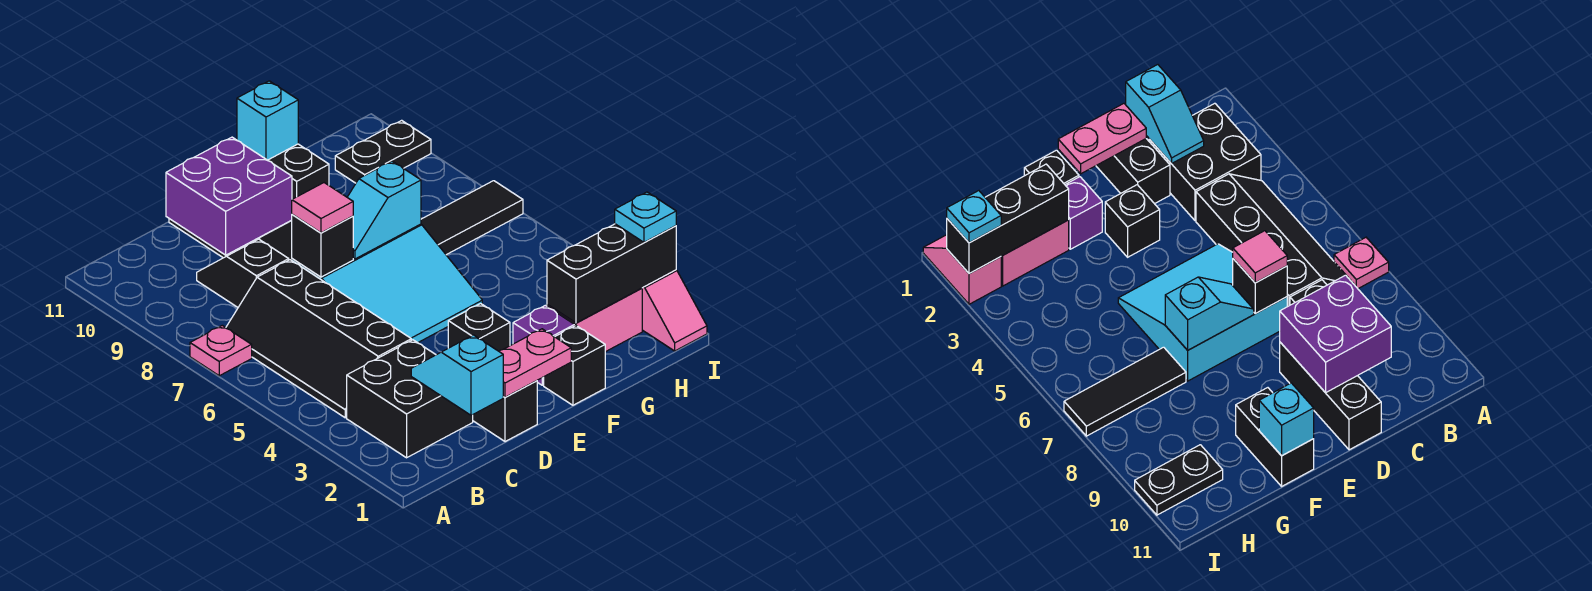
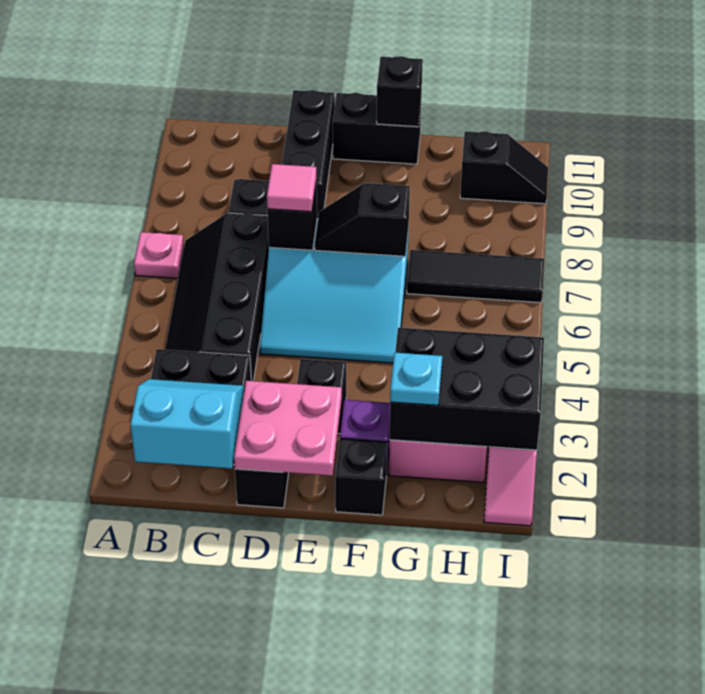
cyan slope C1:C2 level 2 top 1 -> cyan slope B1:C2 level 2 top 1
purple brick C9:D10 level 2 -> none
pink plate D1:E1 level 2 -> pink plate D1:E2 level 2
cyan slope E7:F7 level 2 top F -> black slope E7:F7 level 2 top F
black brick F10:F11 level 1 -> black brick E11:F11 level 1
cyan brick F11 level 2 -> black brick F11 level 2
black brick G2:I2 level 2 -> black brick G2:I3 level 2
black plate H10:I10 level 1 -> black slope H10:I10 level 1 top H
cyan plate I2 level 3 -> cyan plate G2 level 3

